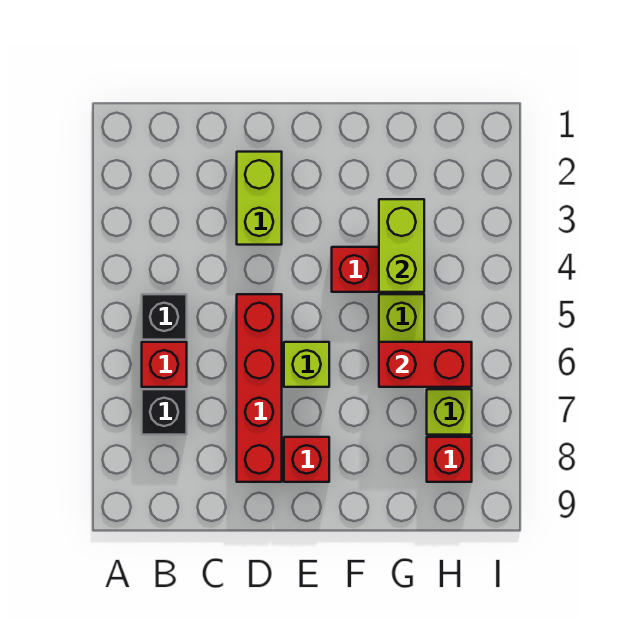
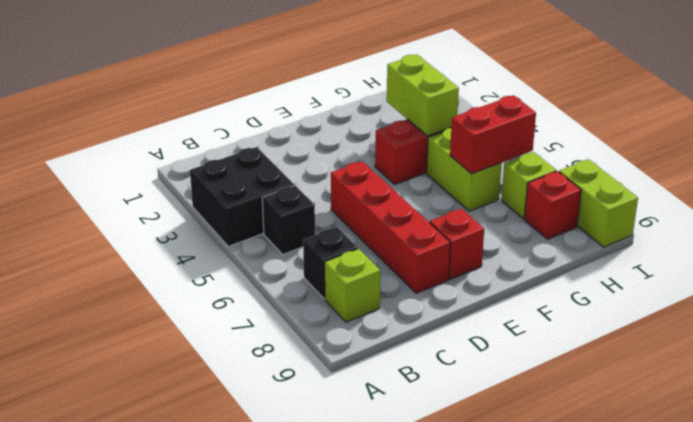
none -> black brick A3:B4 level 1
red brick B6 level 1 -> none
lime brick D2:D3 level 1 -> lime brick I8:I9 level 1
lime brick E6 level 1 -> lime brick B8 level 1

